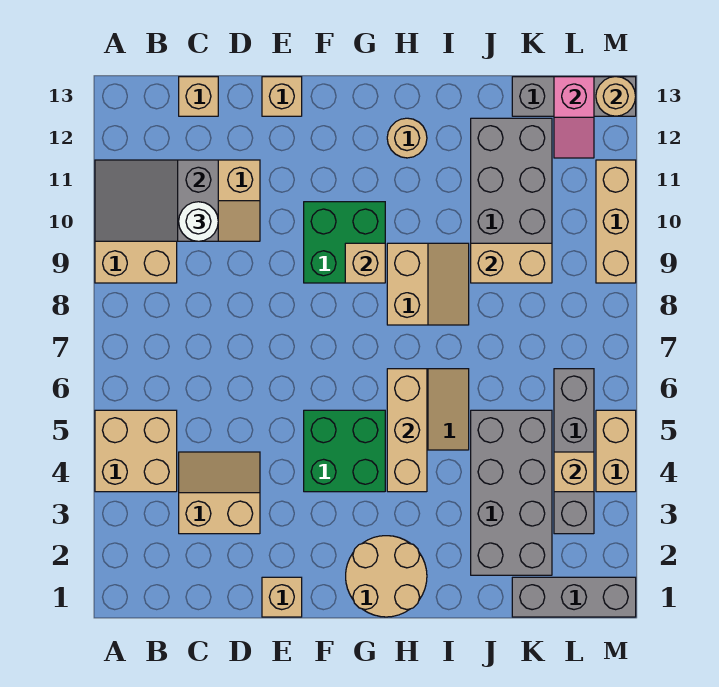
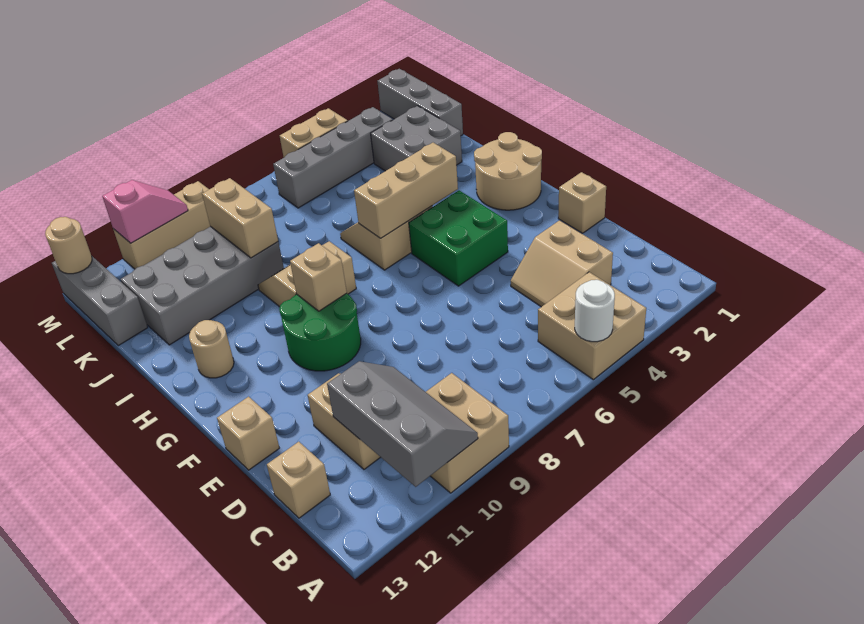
grey slope A10:C11 level 2 top C -> grey slope A10:C11 level 2 top 11
white round brick C10 level 3 -> white round brick A5 level 2
green brick F9:G10 level 1 -> green round brick F9:G10 level 1
grey brick J2:K5 level 1 -> grey brick J2:K3 level 1
tan brick L4 level 2 -> none
pink slope L12:L13 level 2 top 13 -> pink slope M10:M11 level 2 top 11

